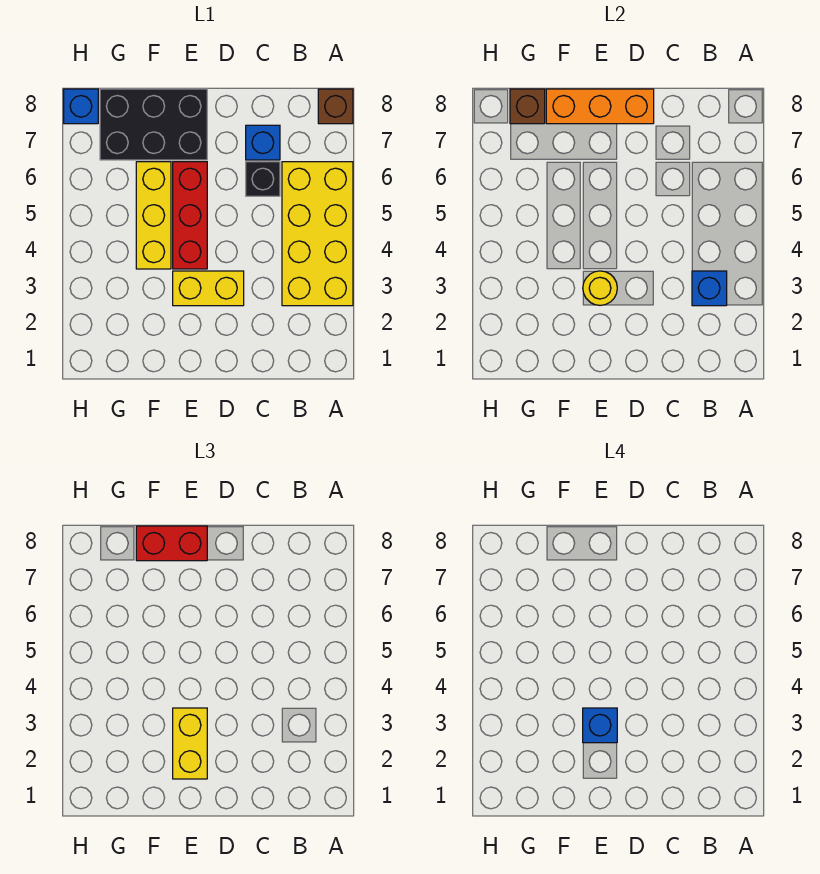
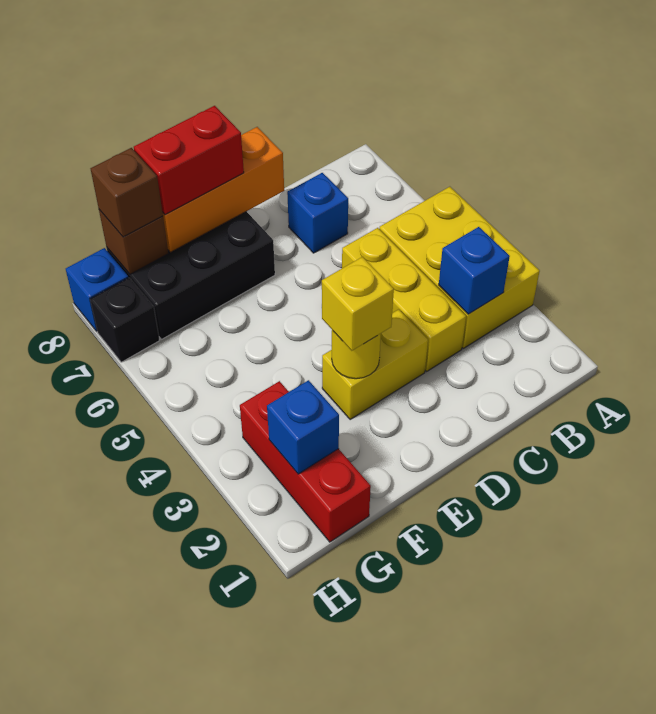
yellow brick A3:B6 level 1 -> yellow brick A3:B5 level 1
brown brick A8 level 1 -> brown brick G8 level 3
black brick C6 level 1 -> black brick H7 level 1
yellow brick E2:E3 level 3 -> yellow brick E3 level 3
blue brick E3 level 4 -> blue brick G2 level 2
red brick E4:E6 level 1 -> red brick G1:G3 level 1
yellow brick F4:F6 level 1 -> yellow brick C3:C5 level 1

